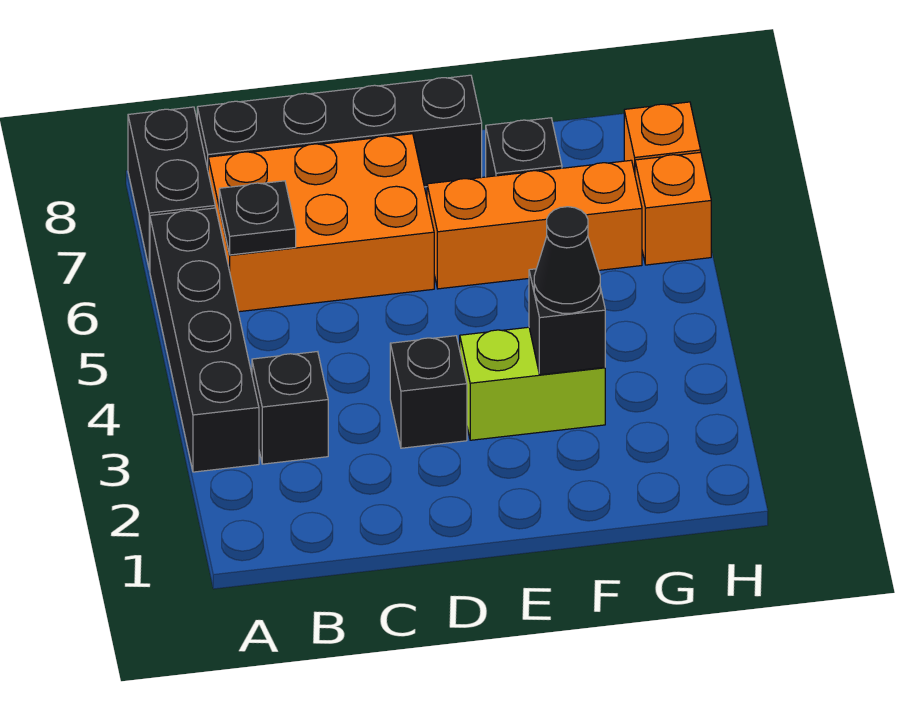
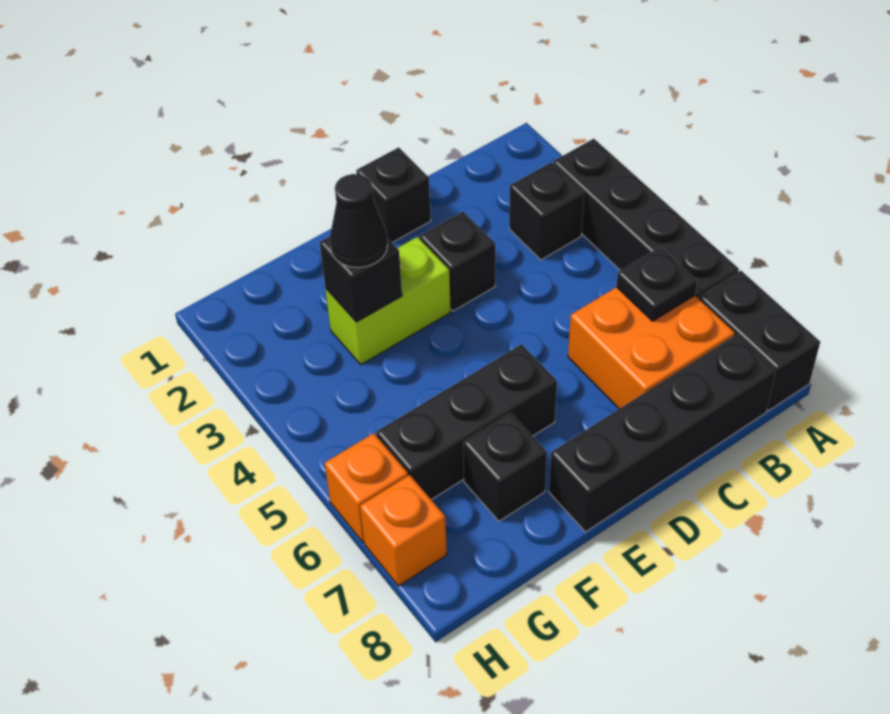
orange brick B6:D7 level 1 -> orange brick B6:C7 level 1
none -> black brick D1 level 1
orange brick E6:G6 level 1 -> black brick E6:G6 level 1

